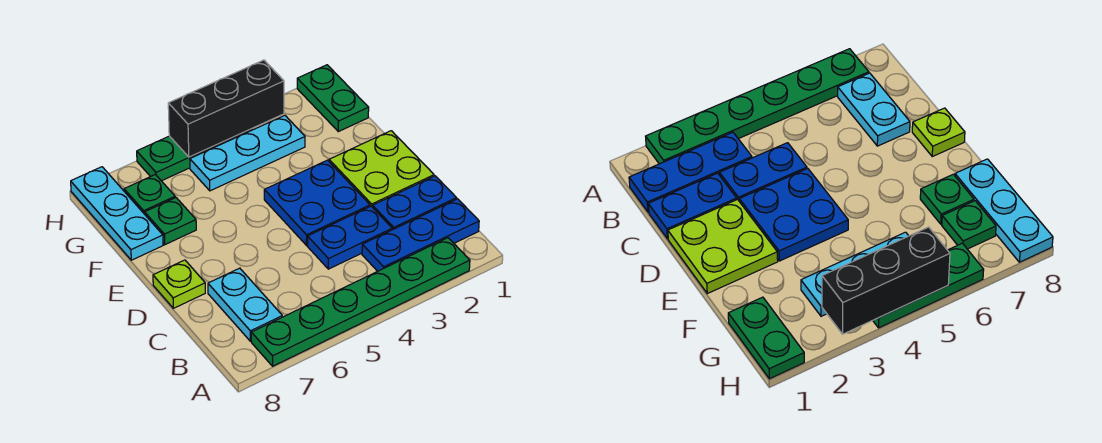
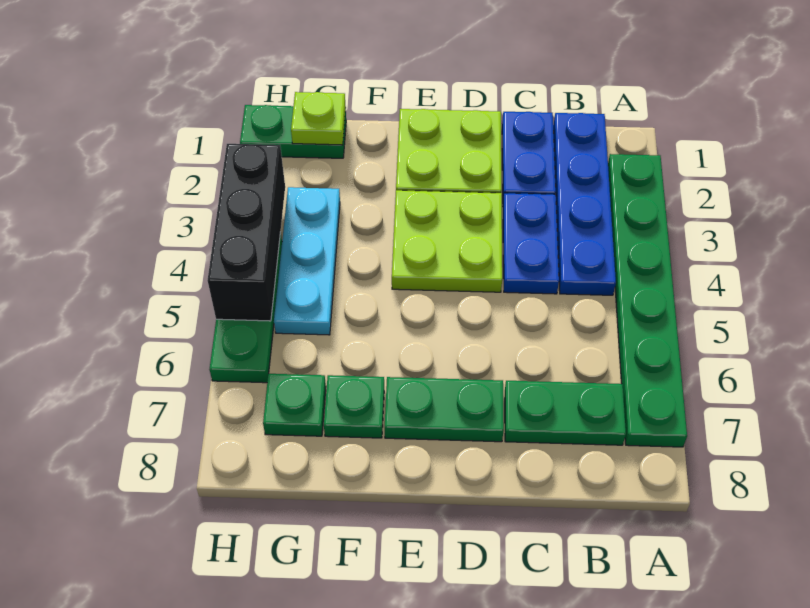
blue plate B1:B3 level 1 -> blue plate B1:B4 level 1
cyan plate B7:C7 level 1 -> green plate B7:C7 level 1
blue plate D3:E4 level 1 -> lime plate D3:E4 level 1
none -> green plate D7:E7 level 1
lime plate D8 level 1 -> lime plate G1 level 2
cyan plate F8:H8 level 1 -> none

